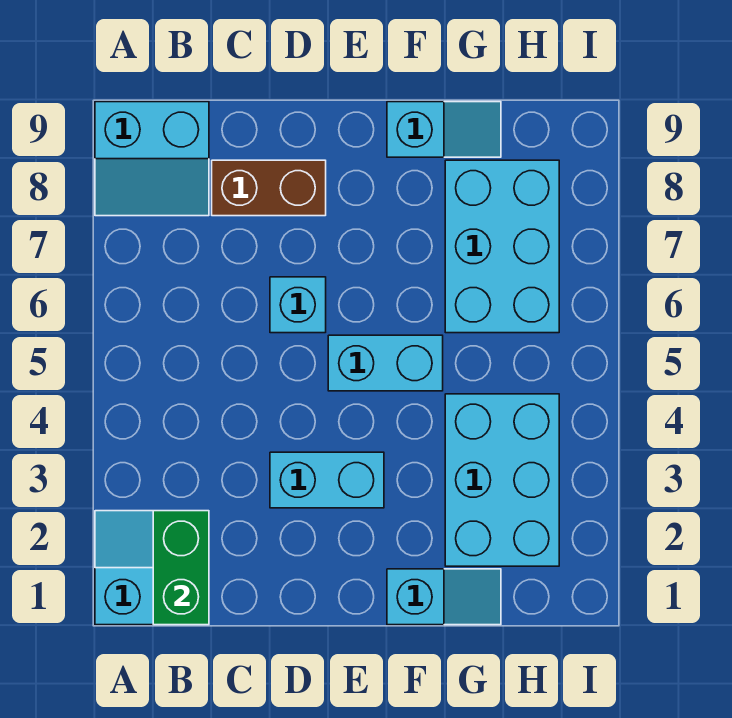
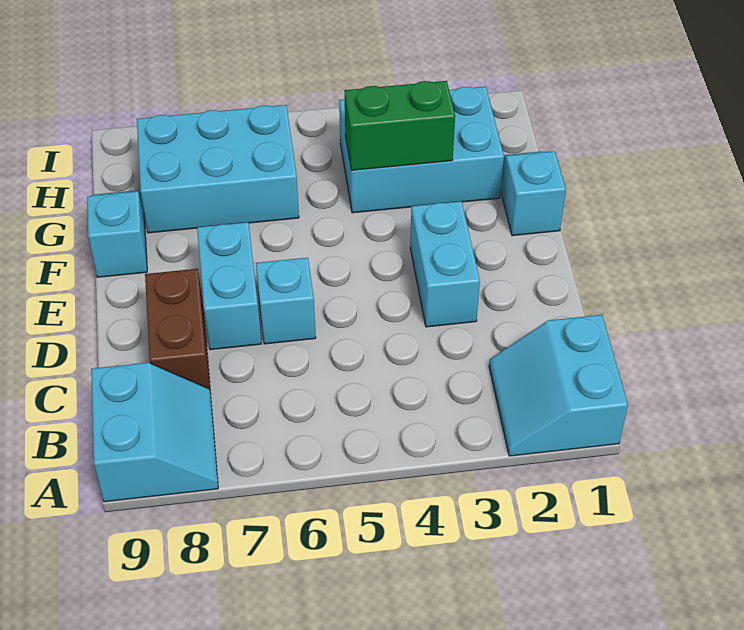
green brick B1:B2 level 2 -> green brick G3:G4 level 2
cyan brick E5:F5 level 1 -> cyan brick D7:E7 level 1

